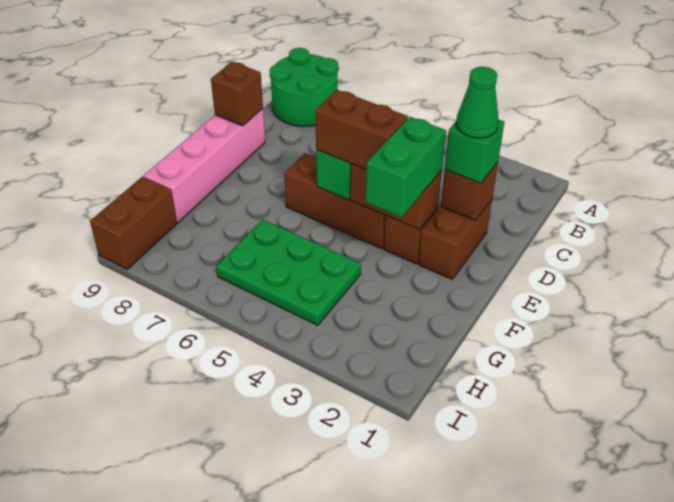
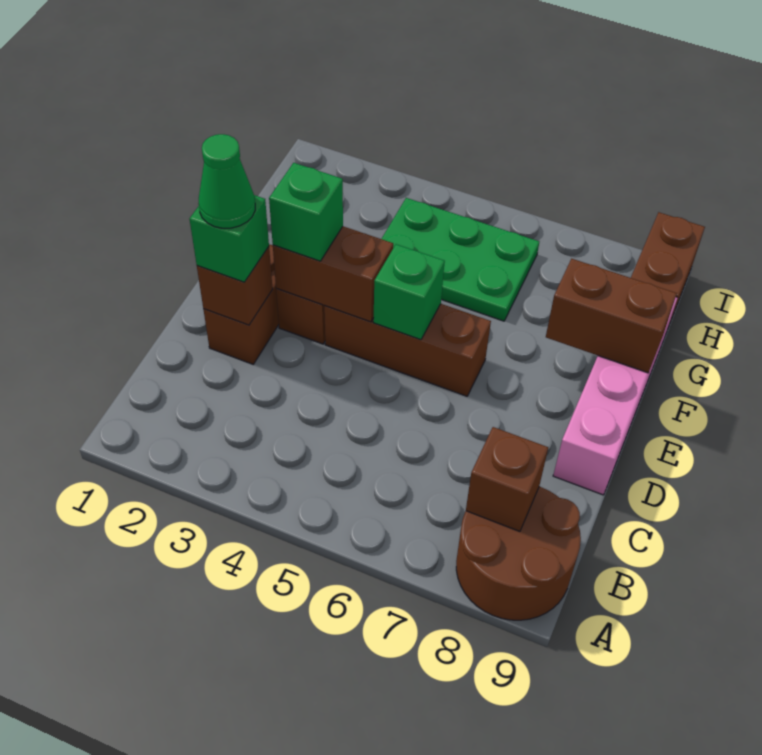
green round brick A8:B9 level 1 -> brown round brick A8:B9 level 1
brown brick D9 level 2 -> brown brick B8 level 2
green brick E3:F3 level 3 -> green brick E3 level 3
brown brick E4:E5 level 3 -> brown brick F8:F9 level 2

